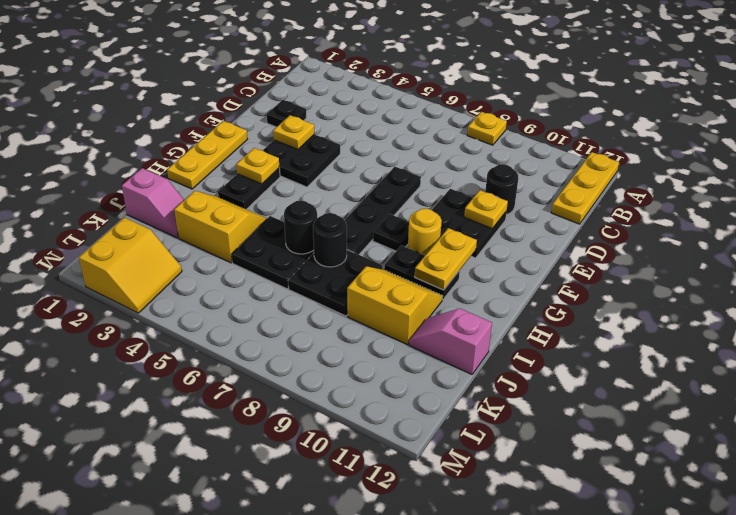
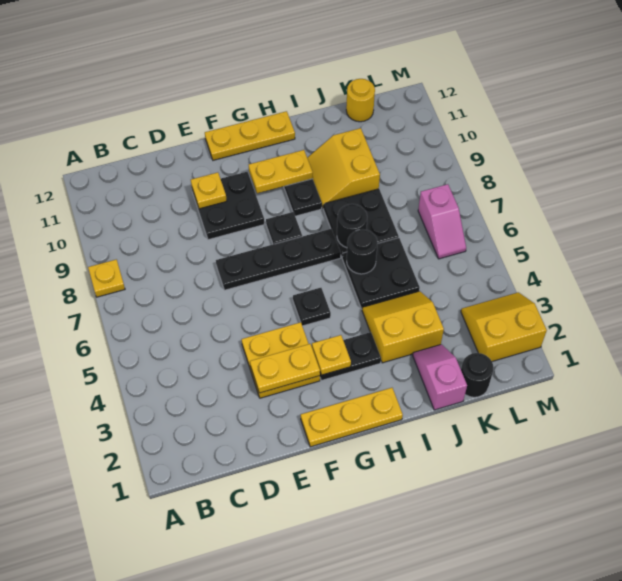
yellow plate A12:C12 level 1 -> yellow plate F12:H12 level 1
black plate D2 level 1 -> black plate G5 level 1
black round brick D10 level 1 -> black round brick K1 level 1
black plate E3:F4 level 1 -> yellow plate E3:F4 level 1
yellow plate E3 level 2 -> yellow plate E3:F3 level 2
yellow round brick G9 level 1 -> yellow round brick K12 level 1
yellow slope I3:J4 level 1 top J -> yellow slope I3:J4 level 1 top 3
pink slope J11:J12 level 1 top 12 -> pink slope L6:L7 level 1 top 7

